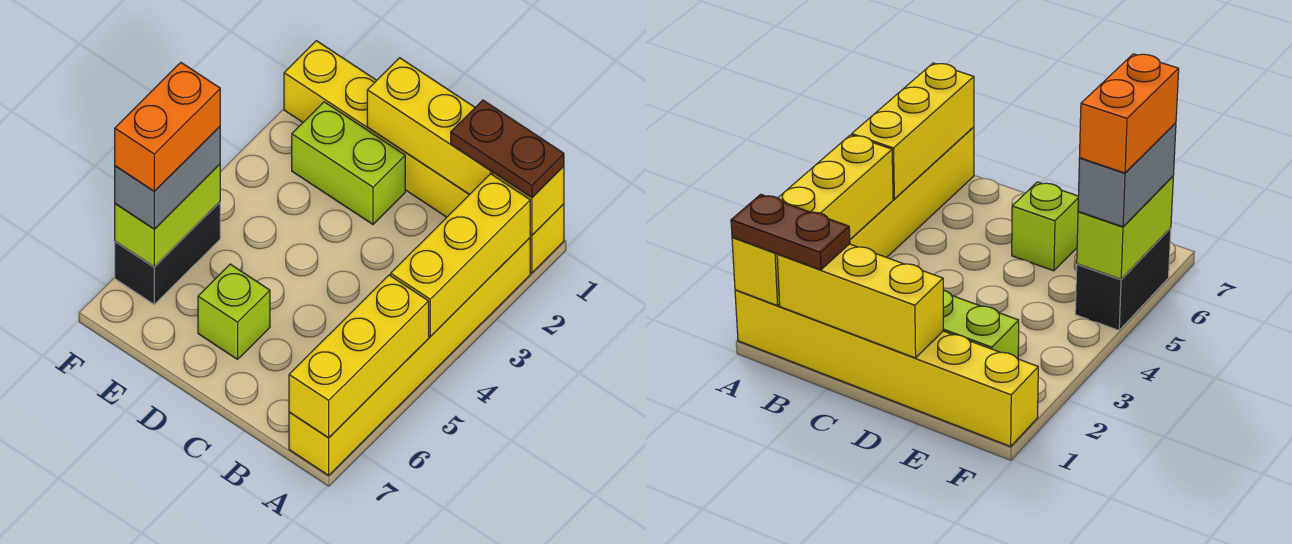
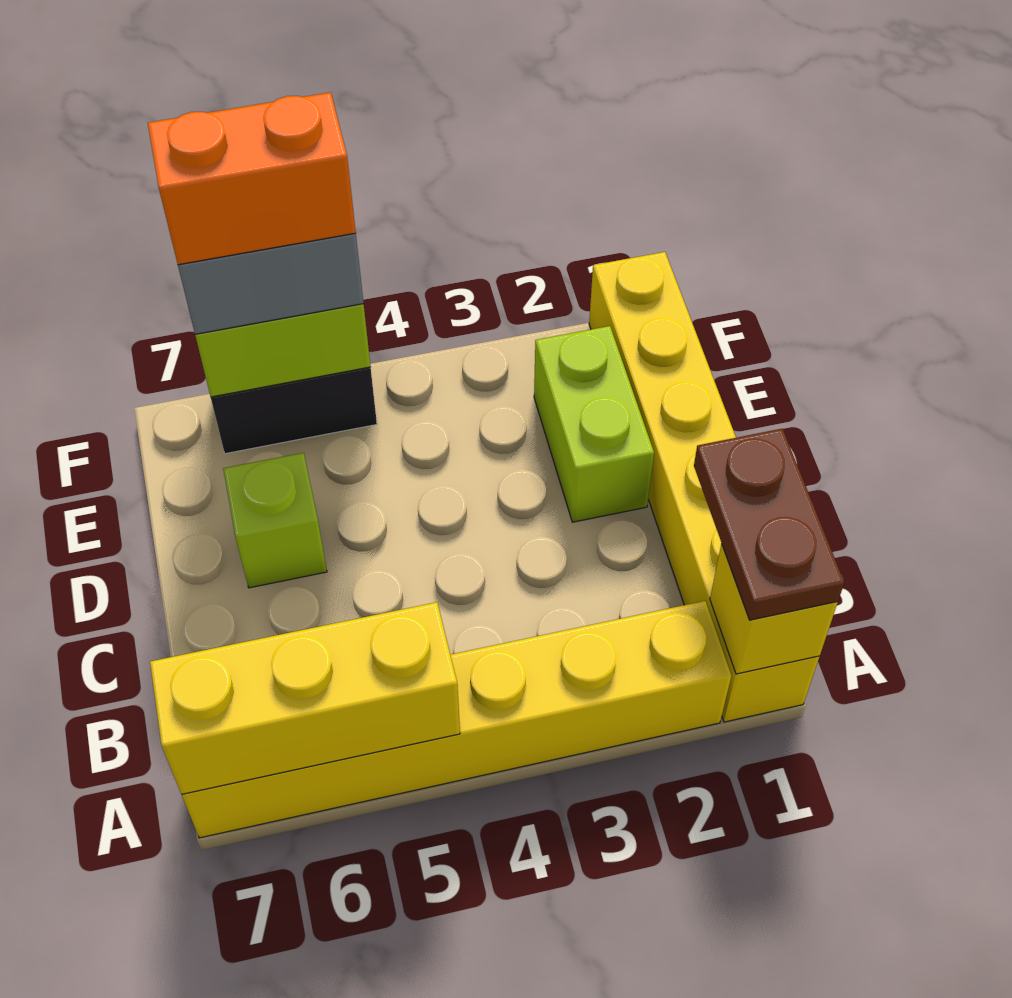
yellow brick A2:A4 level 2 -> none
yellow brick B1:D1 level 2 -> none

